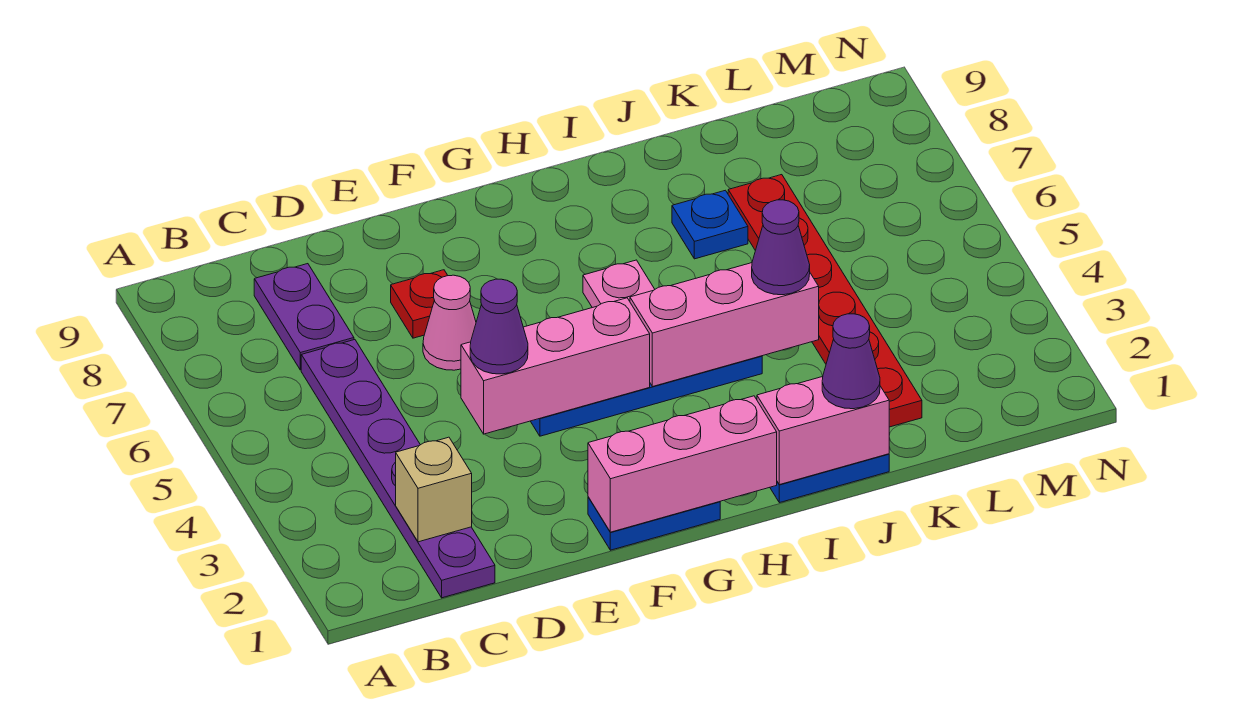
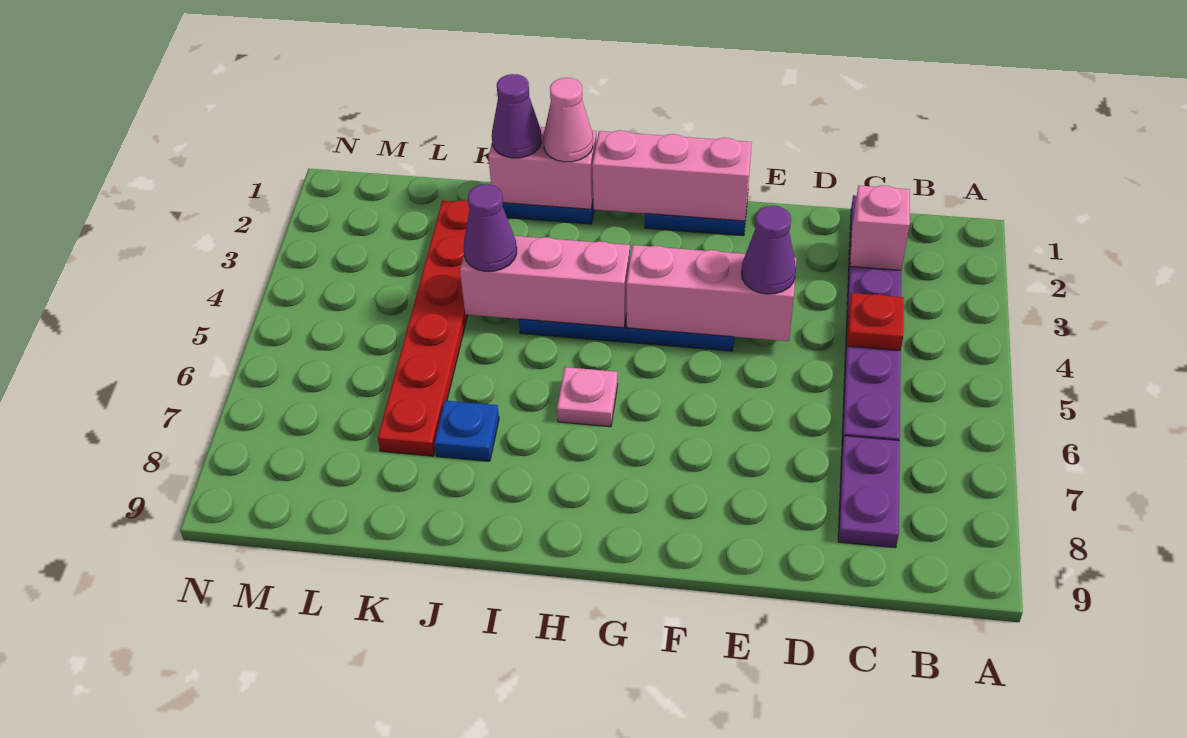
tan brick C2 level 2 -> pink brick C2 level 2
pink cone E6 level 1 -> pink cone I1 level 3
red plate E7 level 1 -> red plate C4 level 2

